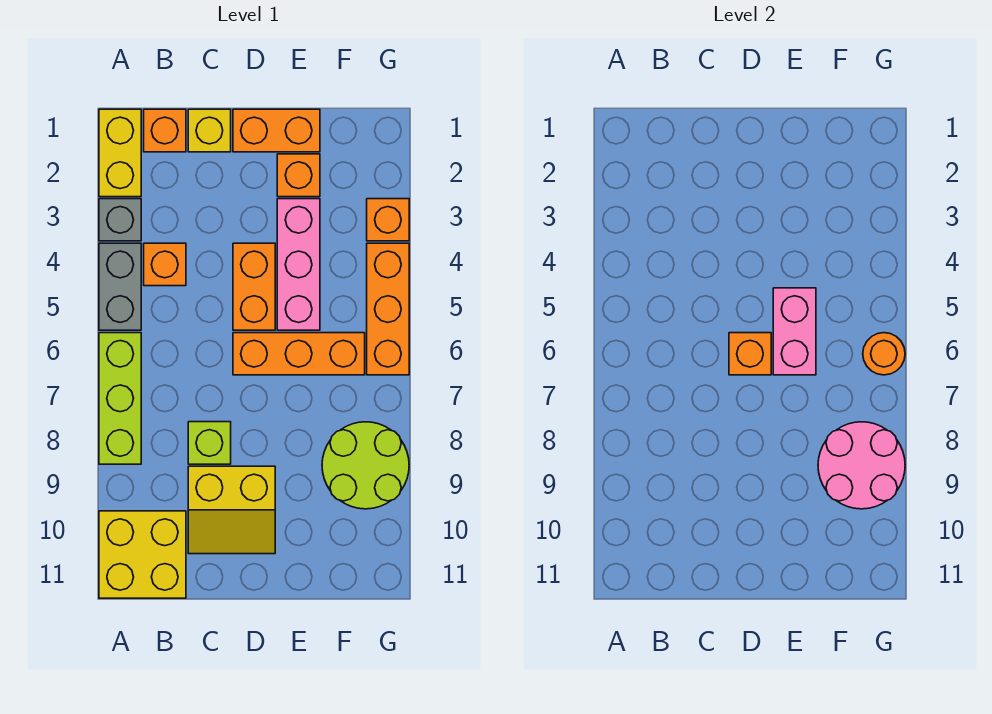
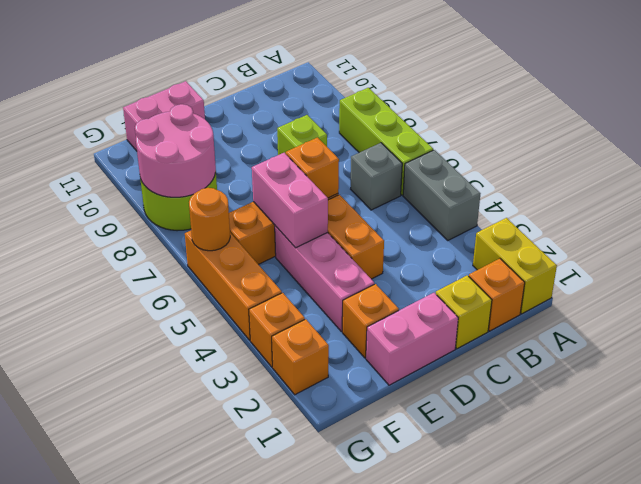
grey brick A3 level 1 -> grey brick B6 level 1
yellow brick A10:B11 level 1 -> none
orange brick B4 level 1 -> orange brick G2 level 1
yellow slope C9:D10 level 1 top 9 -> none
orange brick D1:E1 level 1 -> pink brick D1:E1 level 1
none -> pink brick E11:F11 level 1

